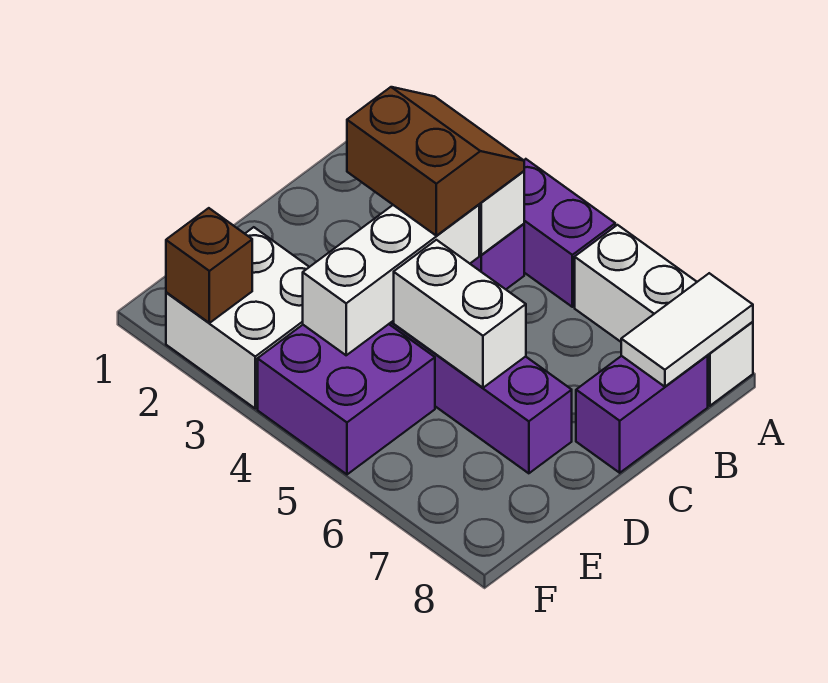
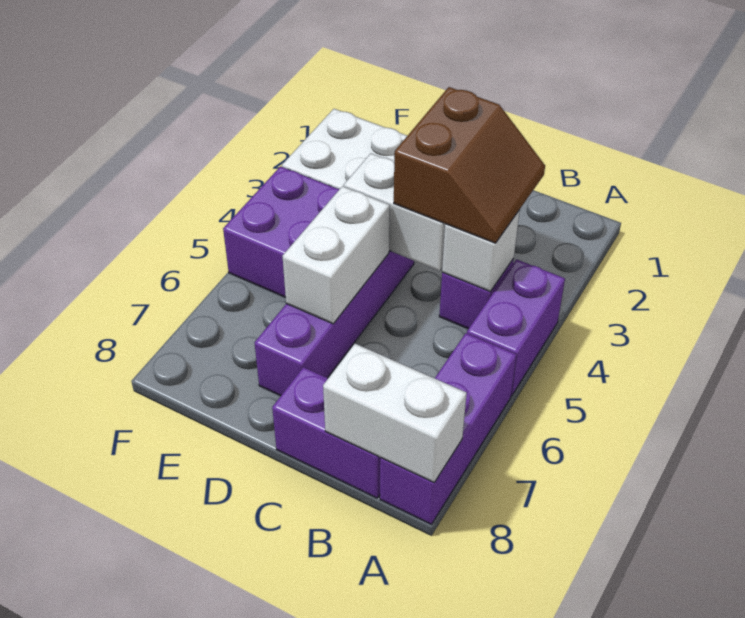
white brick A6:A8 level 1 -> purple brick A6:A8 level 1
white tile A8:B8 level 2 -> white brick A8:B8 level 2
white brick C4:E4 level 2 -> white brick C4:D4 level 2
brown brick F2 level 2 -> none

